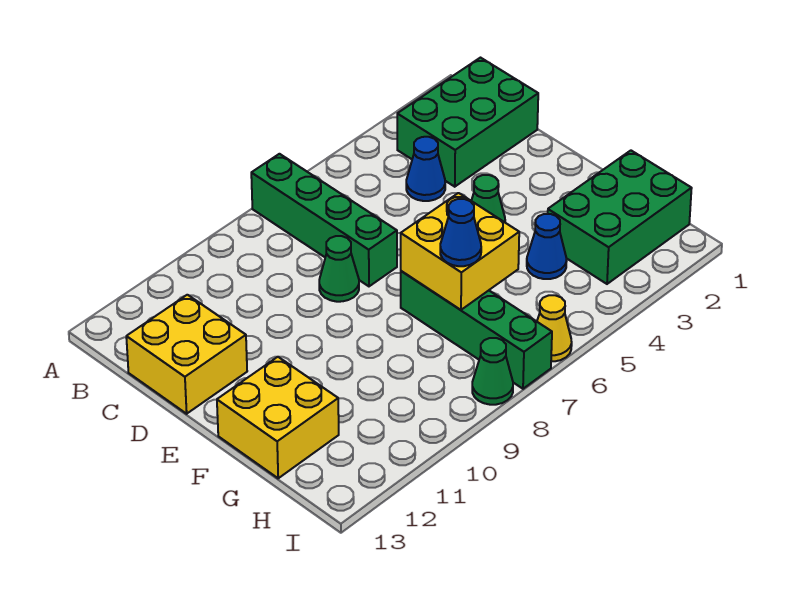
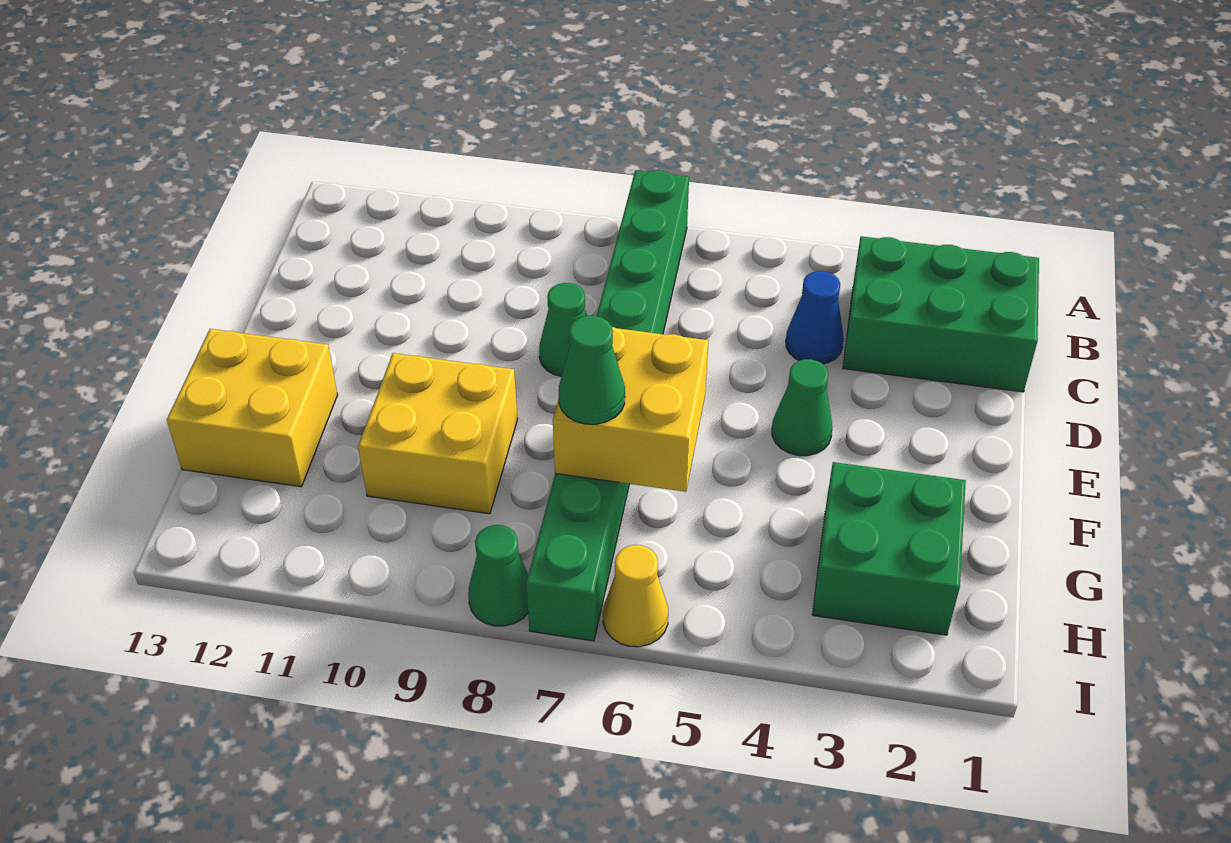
yellow brick C12:D13 level 1 -> yellow brick F9:G10 level 1
green brick G1:H3 level 1 -> green brick G2:H3 level 1
blue cone G4 level 1 -> none
blue cone G7 level 3 -> green cone G7 level 3

